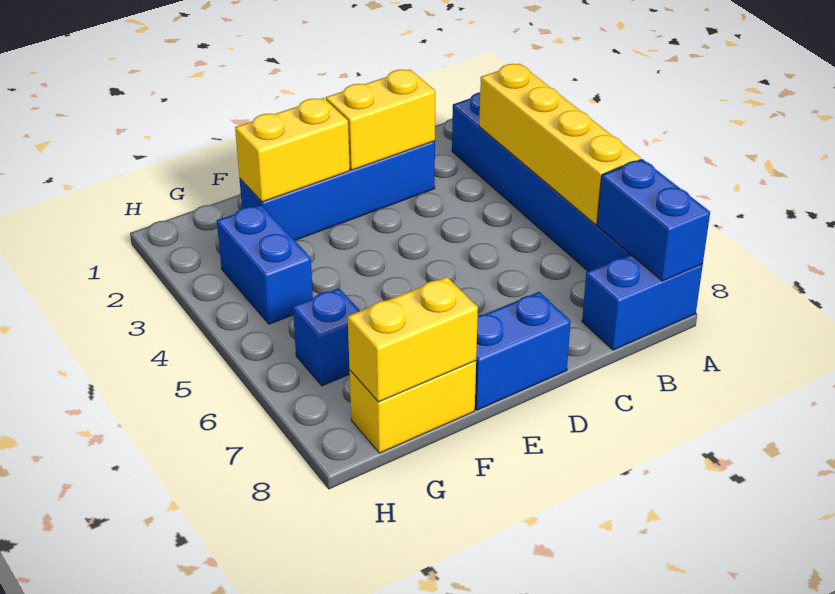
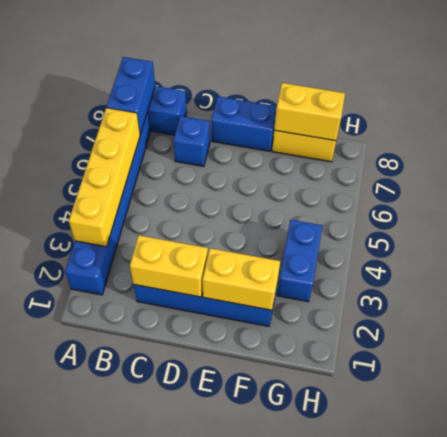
blue brick G6 level 1 -> blue brick C7 level 1

